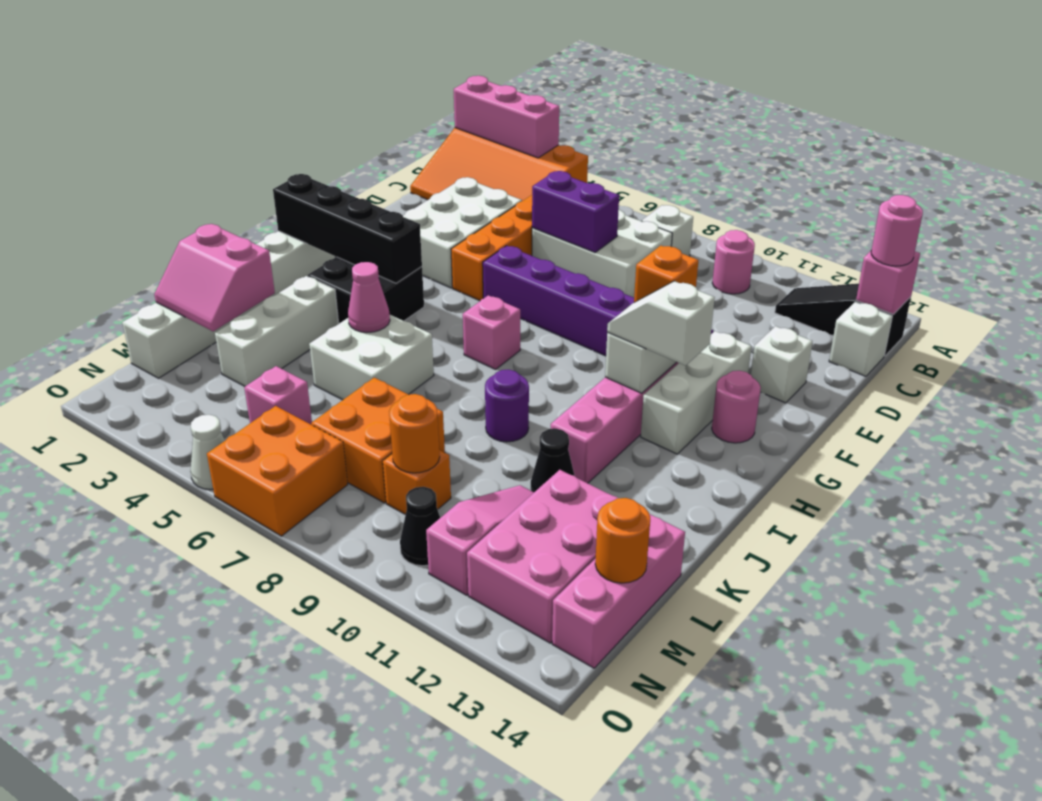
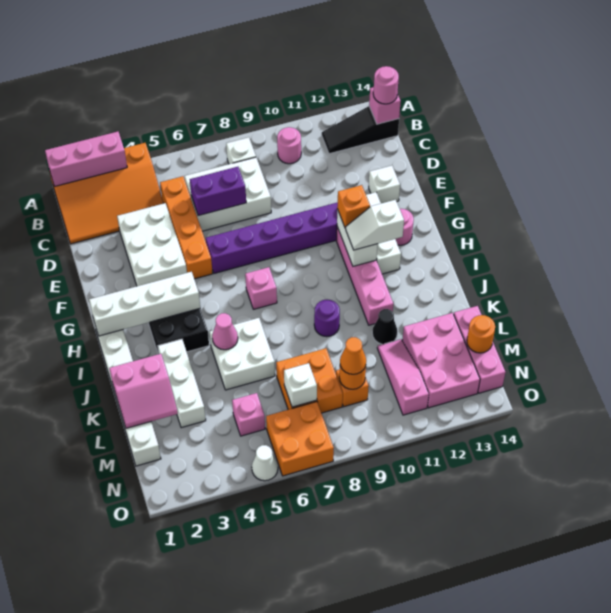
white brick C14 level 1 -> white brick M7 level 2
black brick H1:H4 level 2 -> white brick H1:H4 level 2
none -> orange cone M9 level 3
black cone N10 level 1 -> none

